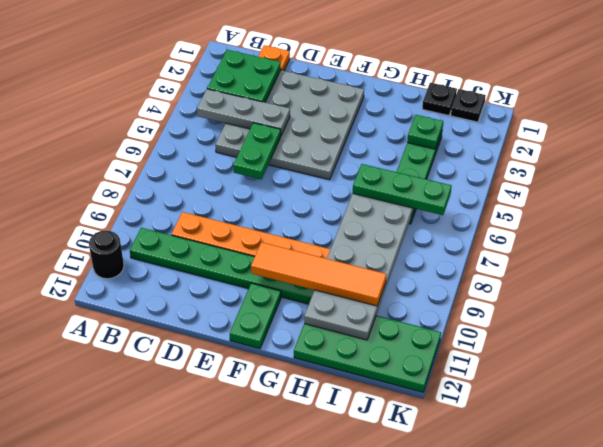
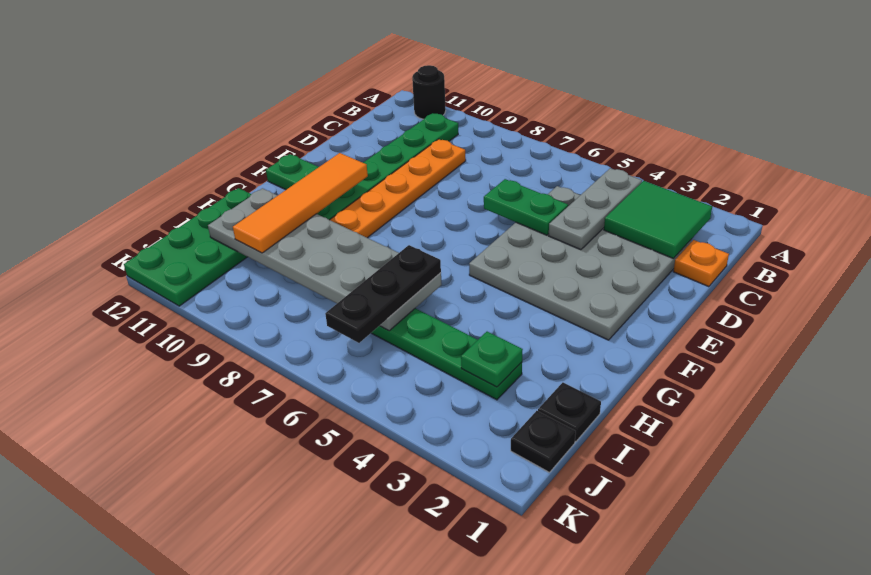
green plate B2:C3 level 2 -> green tile B2:C3 level 2
green plate H6:J6 level 3 -> black plate H6:J6 level 3

